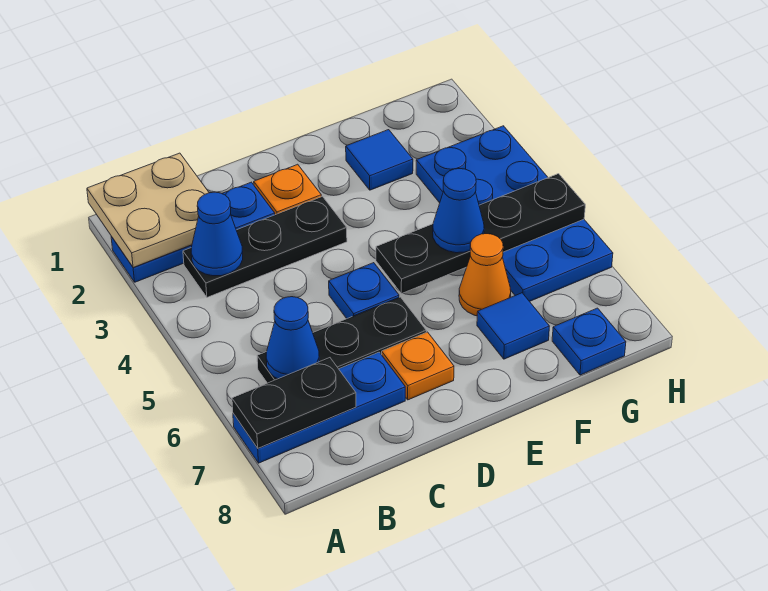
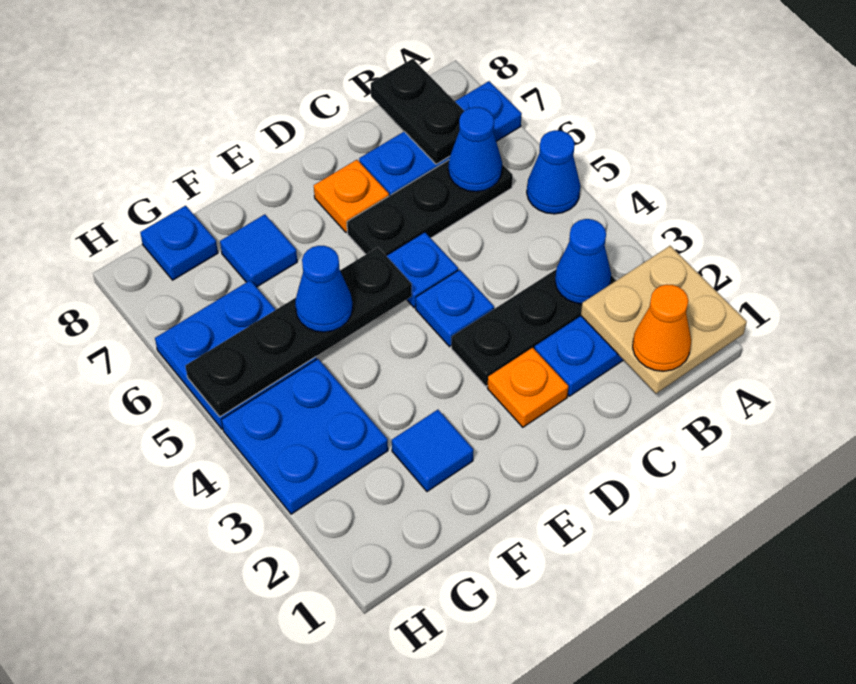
none -> blue cone A5 level 1
black plate A7:B7 level 2 -> black plate B7:B8 level 2
none -> blue plate D4 level 1
orange cone F6 level 1 -> orange cone B1 level 3

